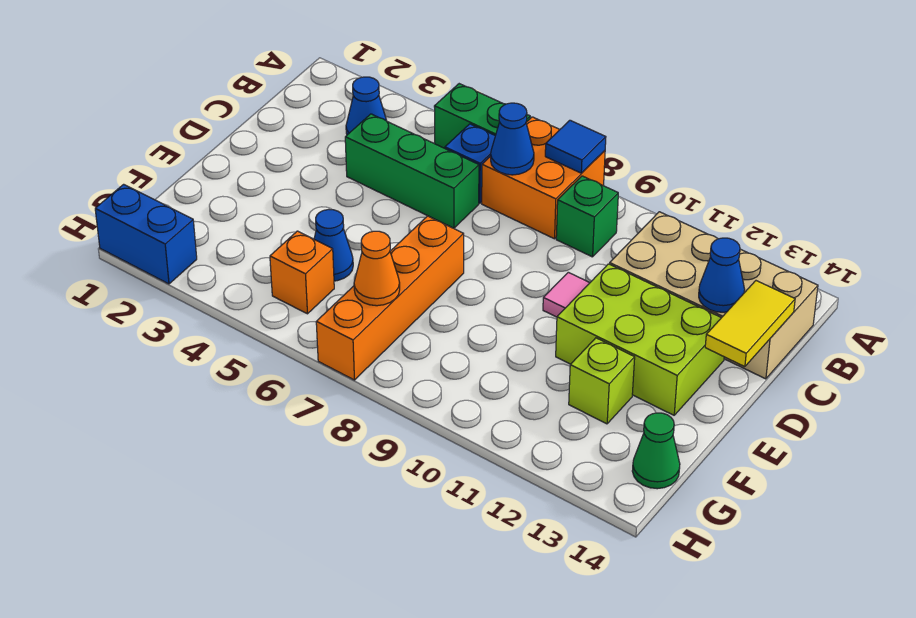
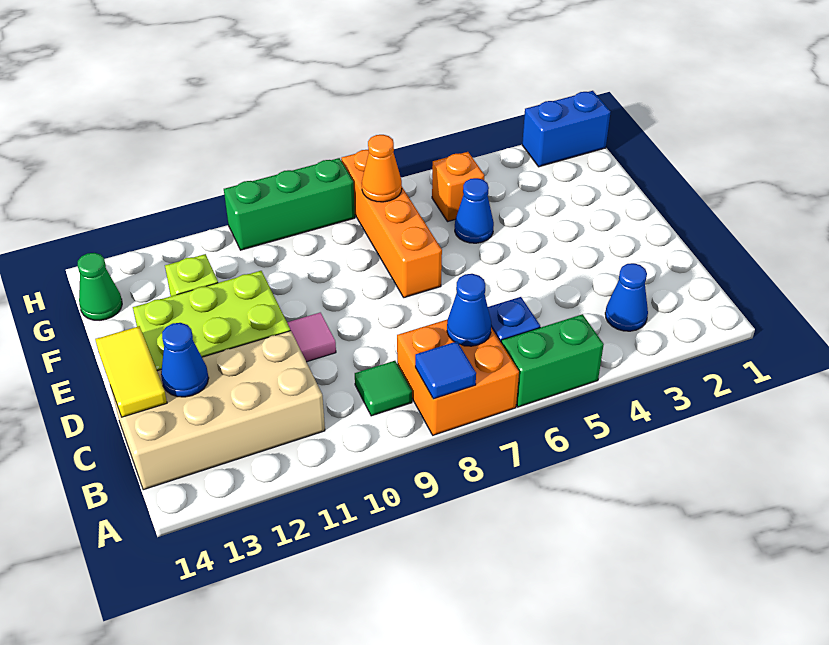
green brick B9 level 1 -> green tile B9 level 1
green brick C4:C6 level 1 -> green brick H8:H10 level 1

